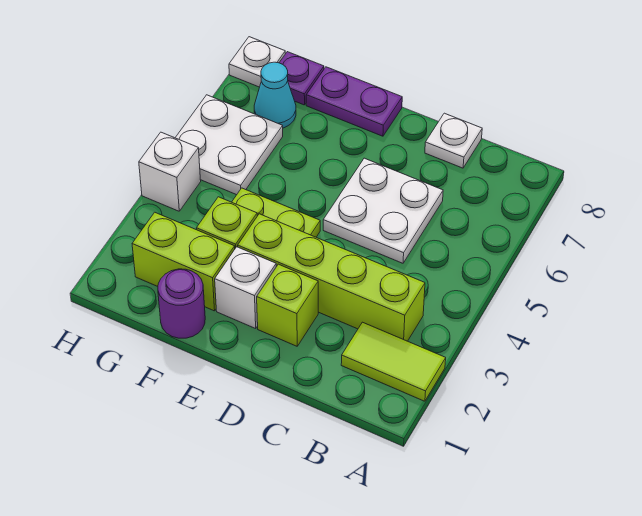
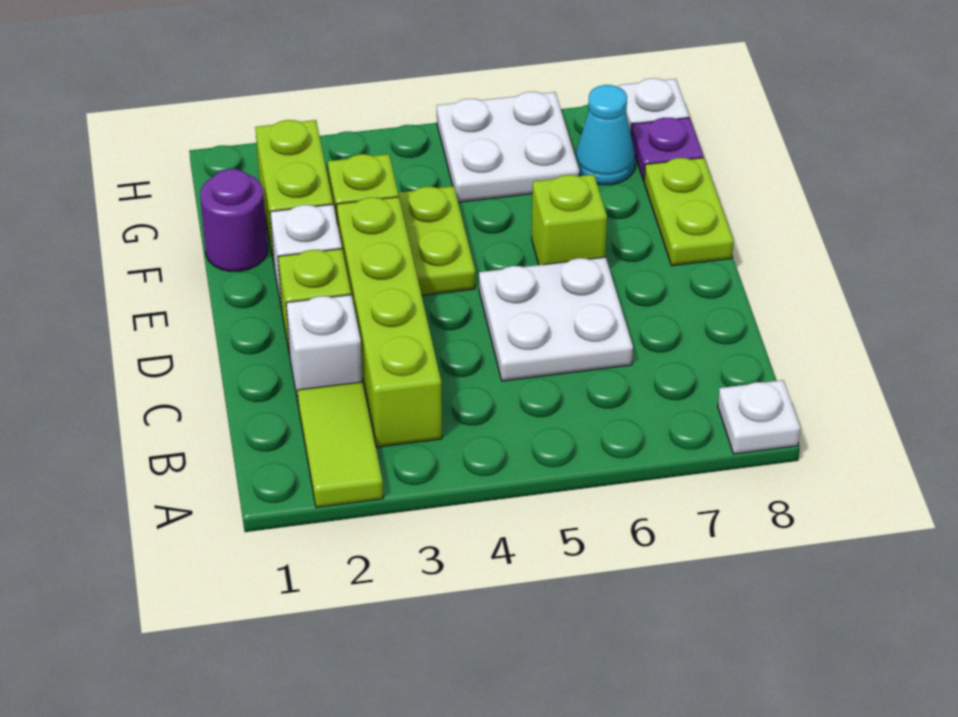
white plate C8 level 1 -> white plate A8 level 1
none -> lime brick E6 level 1
purple plate E8:F8 level 1 -> lime plate E8:F8 level 1
white brick H4 level 1 -> white brick C2 level 1

